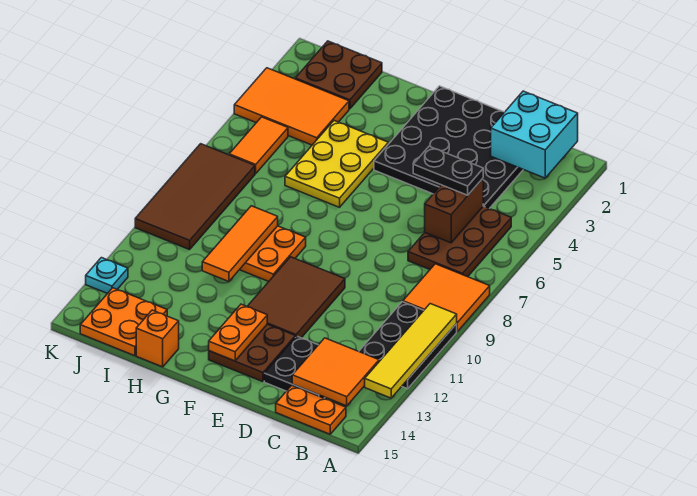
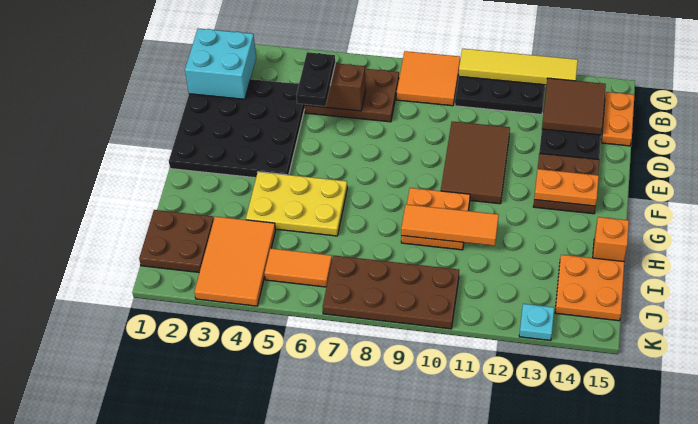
orange tile B13:C14 level 2 -> brown tile B13:C14 level 2
brown tile E10:F12 level 1 -> brown tile D10:F11 level 1
brown tile J7:K10 level 1 -> brown plate J7:K10 level 1

